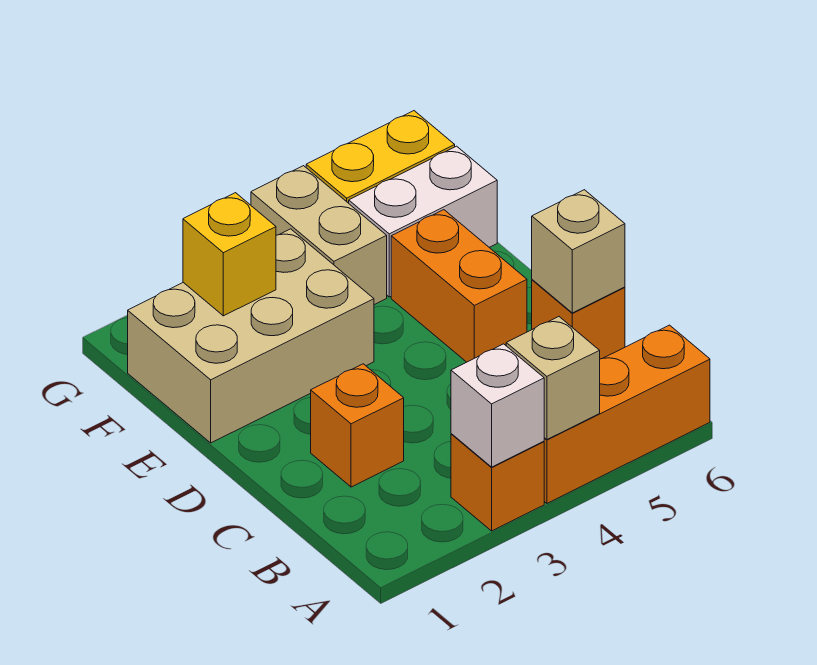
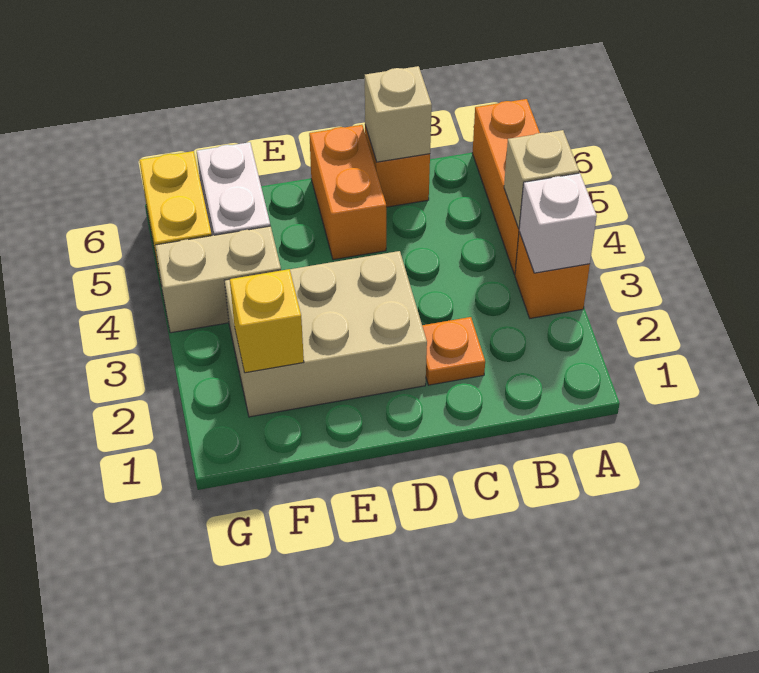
orange brick C2 level 1 -> orange plate C2 level 1
orange brick D5:E5 level 1 -> orange brick D5:D6 level 1
tan brick E1:F3 level 1 -> tan brick D2:F3 level 1

